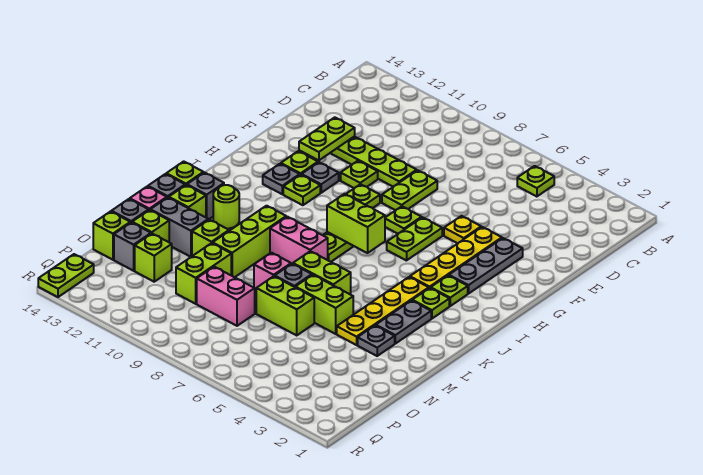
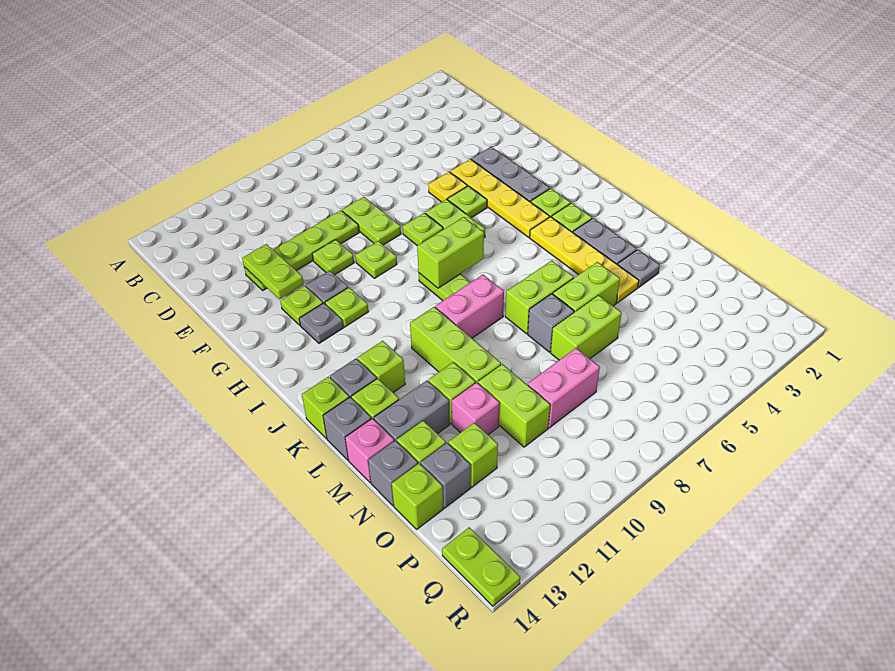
lime plate B5 level 1 -> lime plate G5 level 1
lime round brick K12 level 1 -> lime brick K12 level 1
pink brick M8 level 1 -> pink brick N11 level 1

